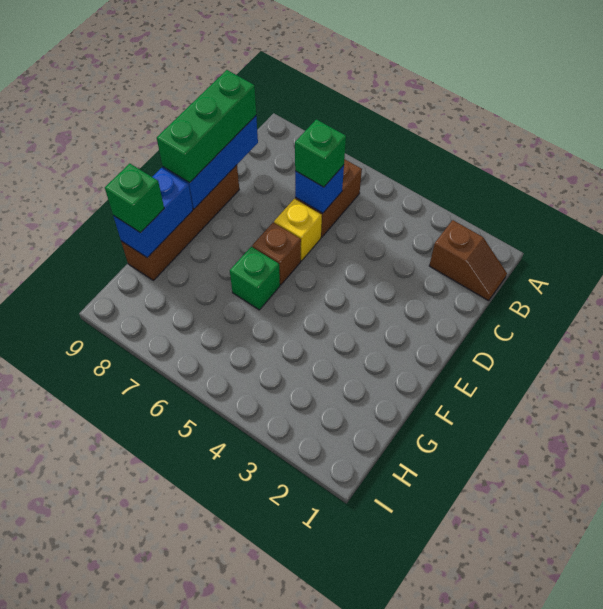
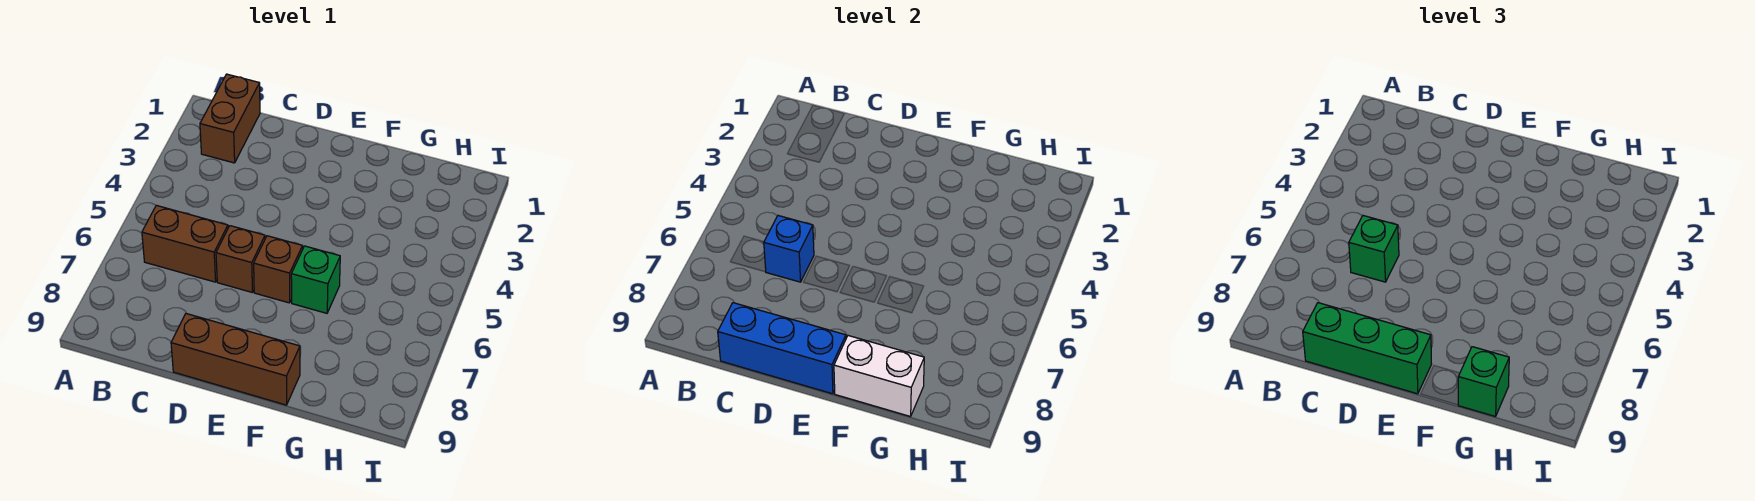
brown slope B1:B2 level 1 top 2 -> brown brick B1:B2 level 1
yellow brick D6 level 1 -> brown brick D6 level 1
brown brick D9:G9 level 1 -> brown brick D9:F9 level 1
blue brick F9:G9 level 2 -> white brick F9:G9 level 2

